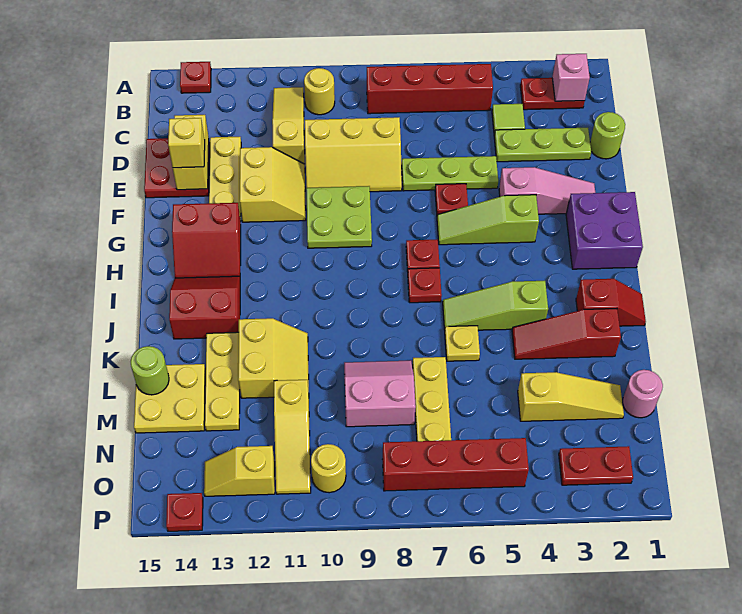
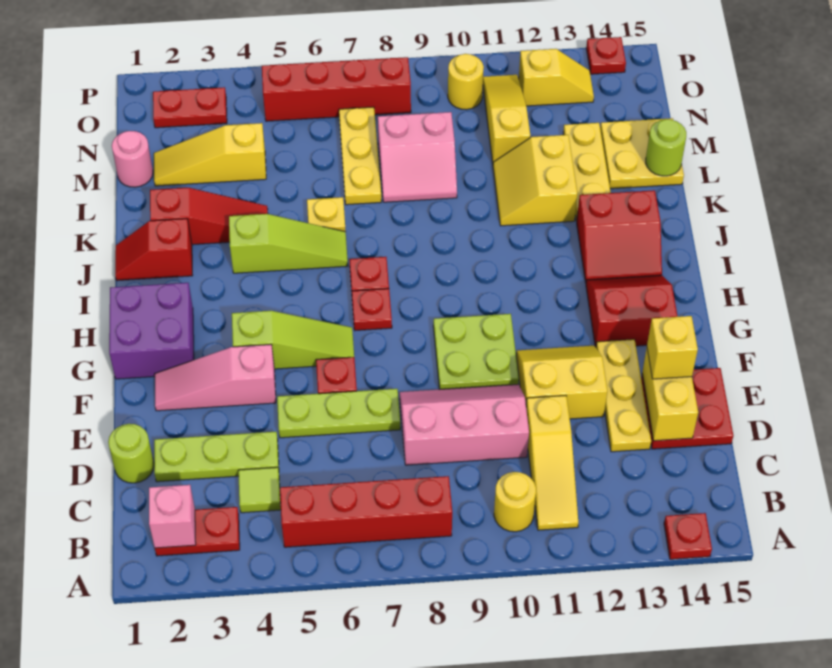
yellow slope D8:E10 level 1 top D -> pink slope D8:E10 level 1 top D
yellow slope E11:F12 level 1 top 12 -> yellow slope E11:F12 level 1 top E

